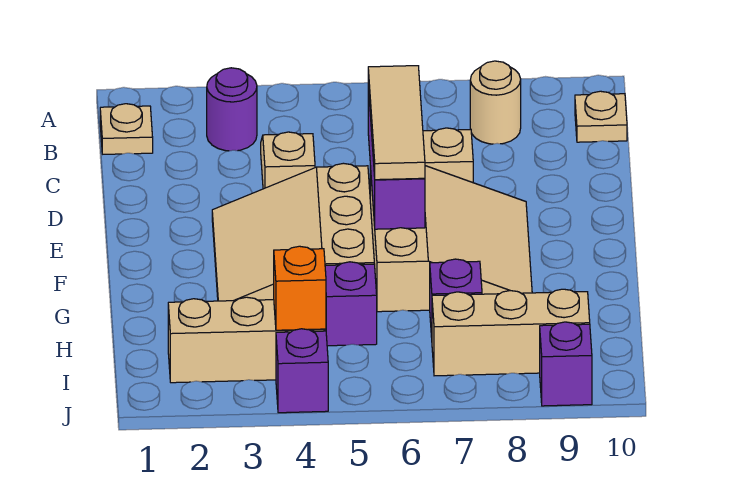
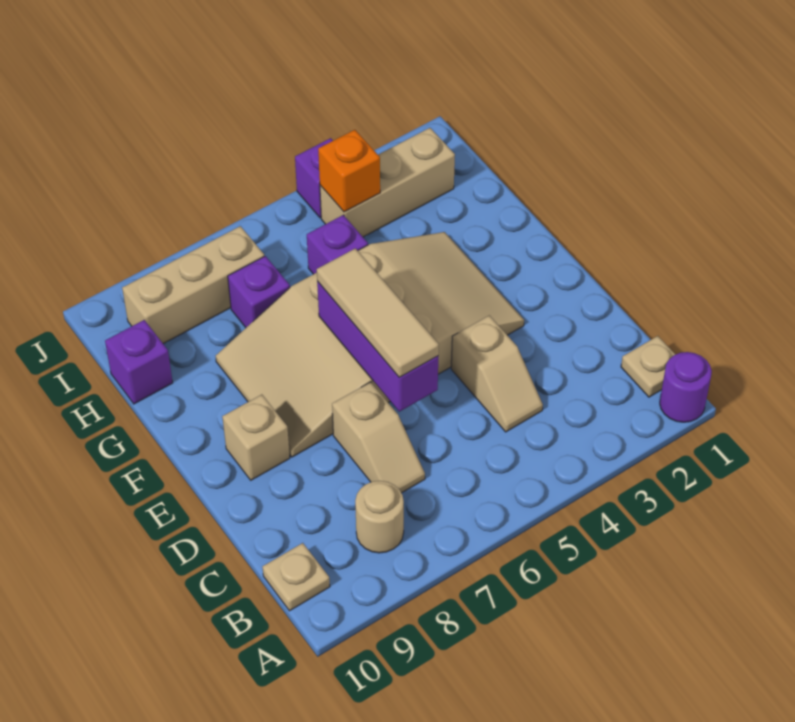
purple round brick B3 level 1 -> purple round brick A1 level 1
none -> tan brick E9 level 1
purple brick J9 level 1 -> purple brick H10 level 1

